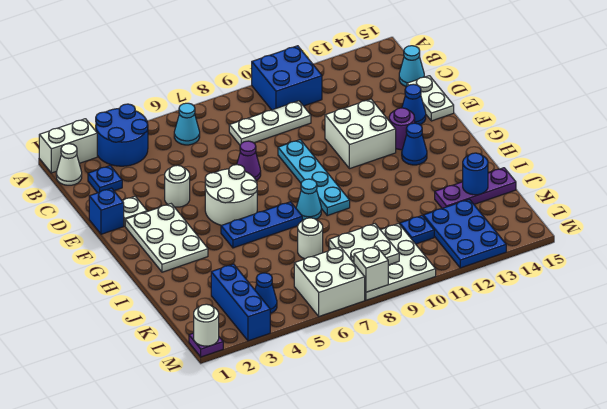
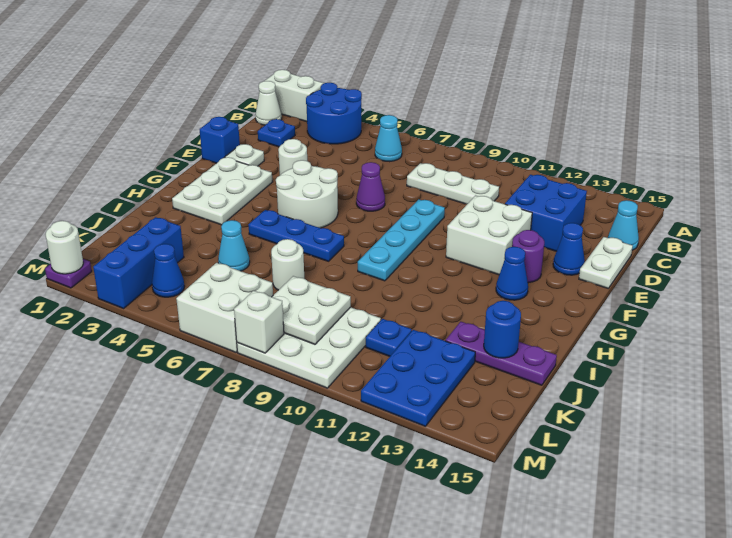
blue brick A10:B11 level 1 -> blue brick C12:D13 level 1
cyan cone H8 level 1 -> cyan cone J5 level 1

